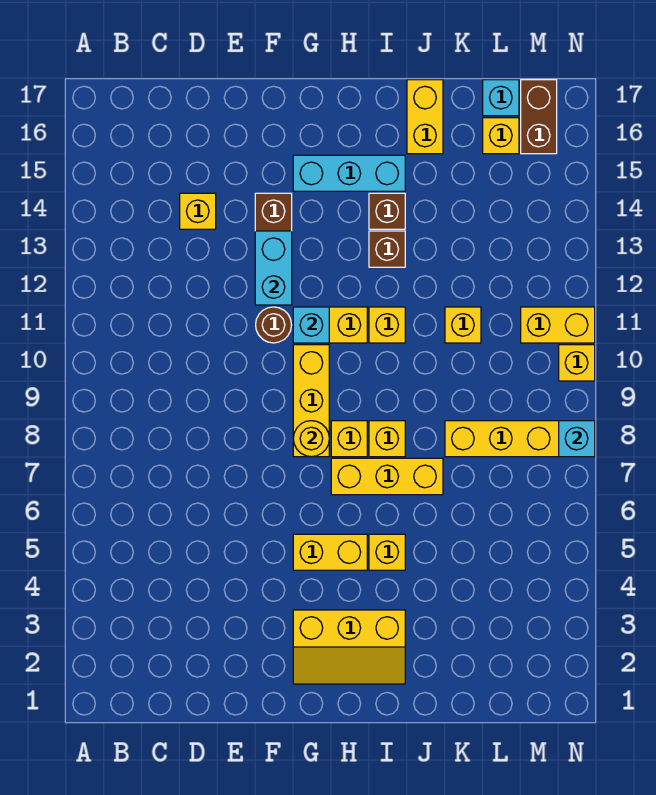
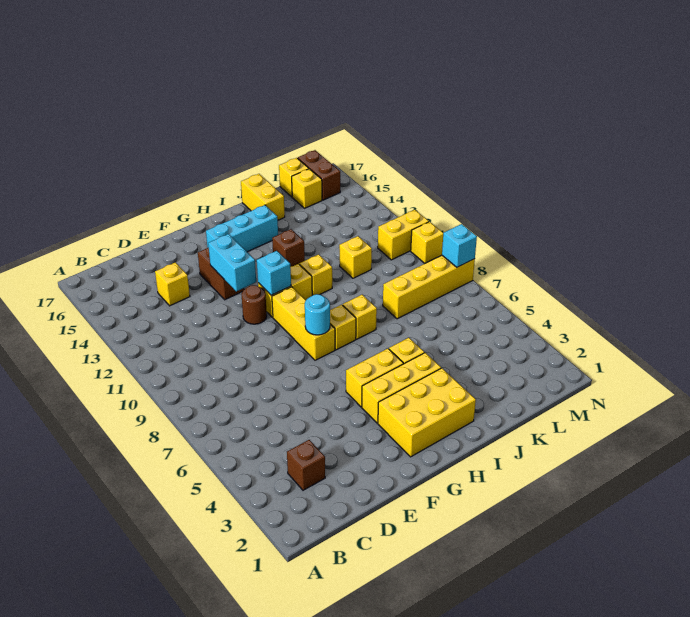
yellow slope G2:I3 level 1 top 3 -> yellow brick G2:I3 level 1
yellow round brick G8 level 2 -> cyan round brick G8 level 2
yellow brick H7:J7 level 1 -> yellow brick G4:I4 level 1
brown brick I14 level 1 -> brown brick C3 level 1
cyan brick L17 level 1 -> yellow brick L17 level 1

